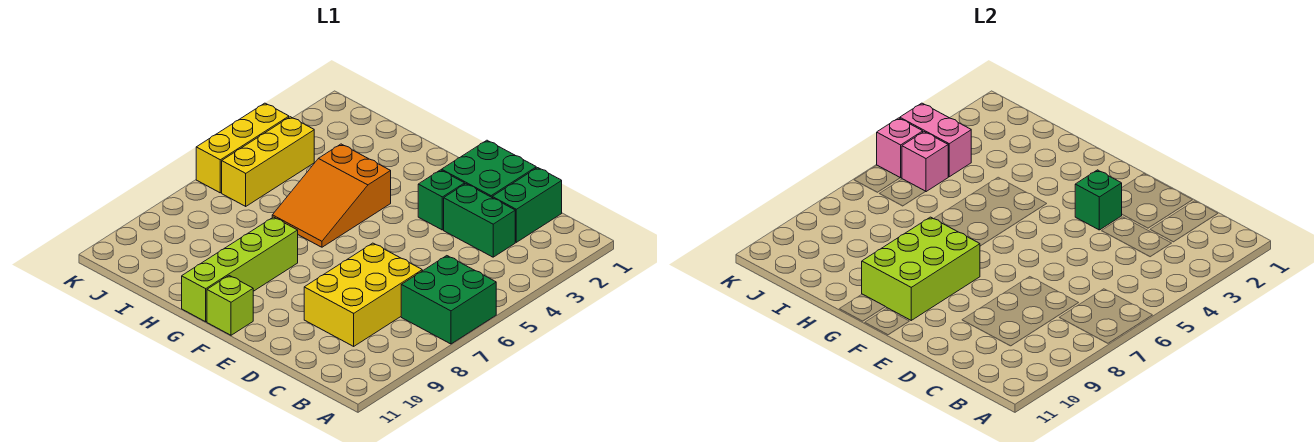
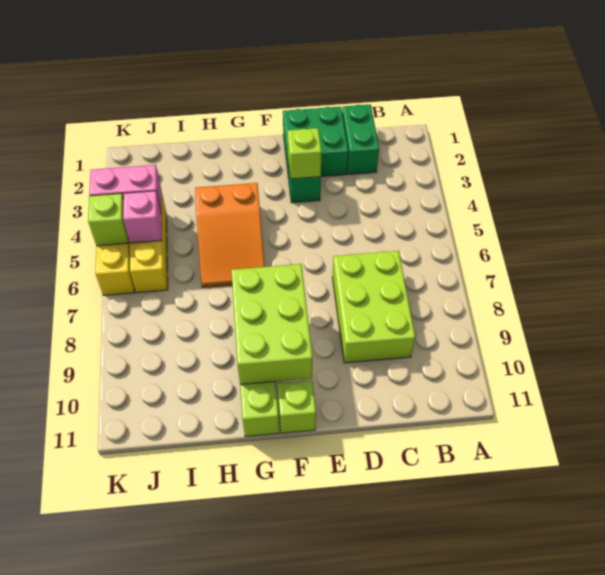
green brick A6:B7 level 1 -> none
green brick C3:D3 level 1 -> none
yellow brick C7:D9 level 1 -> lime brick C7:D9 level 1
green brick E3 level 2 -> lime brick E3 level 2
pink brick K5 level 2 -> lime brick K5 level 2

